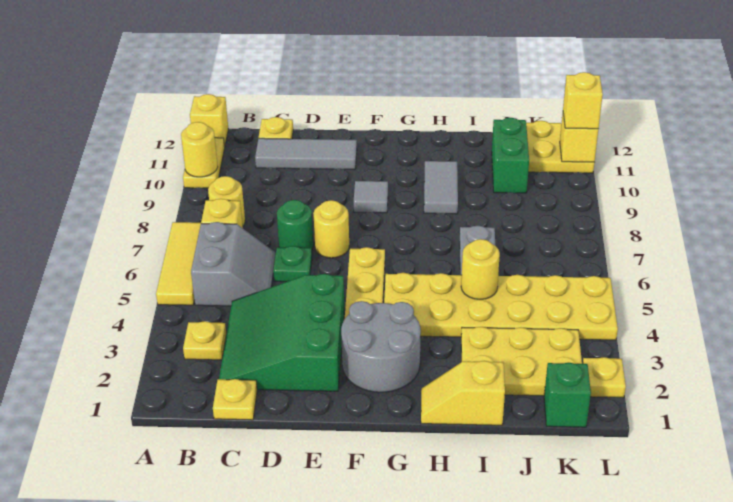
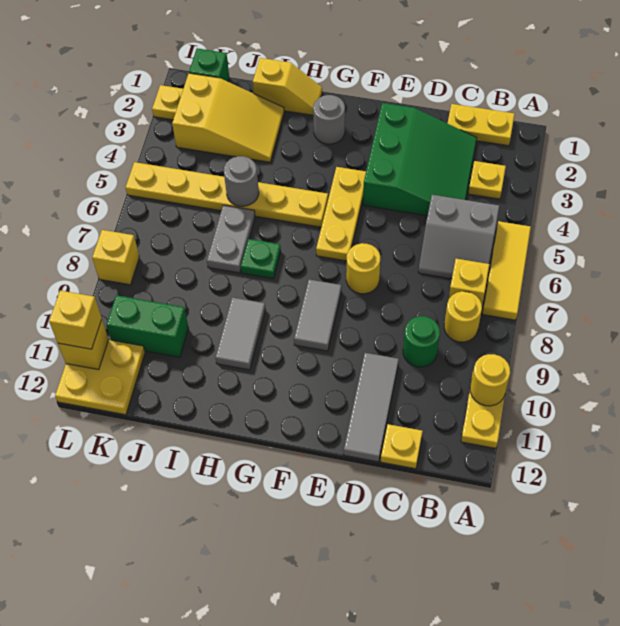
yellow brick A12 level 1 -> yellow brick L8 level 1
grey slope B5:C6 level 1 top B -> grey slope B5:C6 level 1 top 5
yellow plate C1 level 1 -> yellow plate B1:C1 level 1
grey tile C11:E11 level 1 -> grey tile D10:D12 level 1
green plate D6 level 1 -> green plate H7 level 1
green round brick D7 level 1 -> green round brick C9 level 1
grey round brick F2:G3 level 1 -> grey round brick G2 level 1
grey tile F9 level 1 -> grey tile F8:F9 level 1
yellow plate G4:L5 level 1 -> yellow plate G5:L5 level 1
yellow plate I2:K3 level 1 -> yellow slope I2:K3 level 1 top K
yellow round brick I5 level 2 -> grey round brick I5 level 2
green brick J10:J11 level 1 -> green brick J10:K10 level 1

